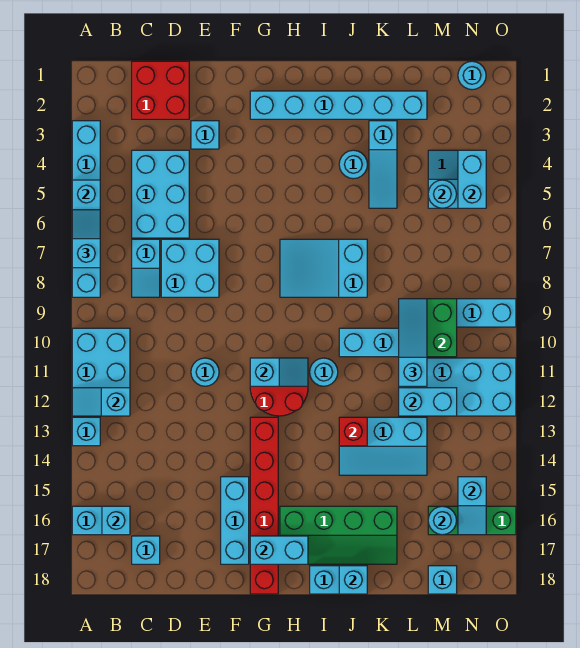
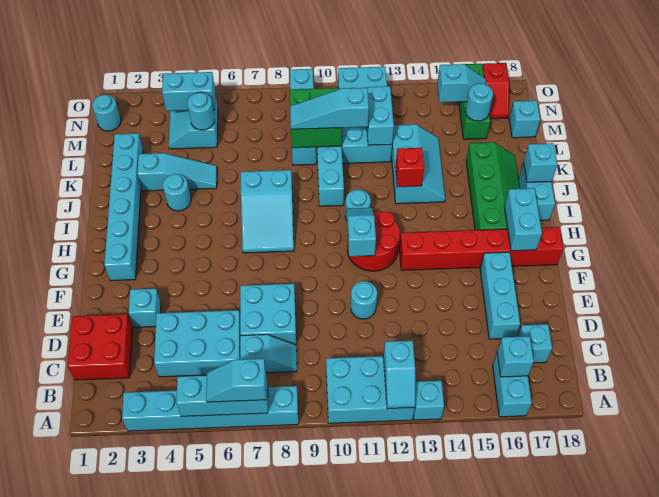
cyan brick F15:F17 level 1 -> cyan brick D16:F16 level 1
none -> red slope N17:O17 level 1 top O

